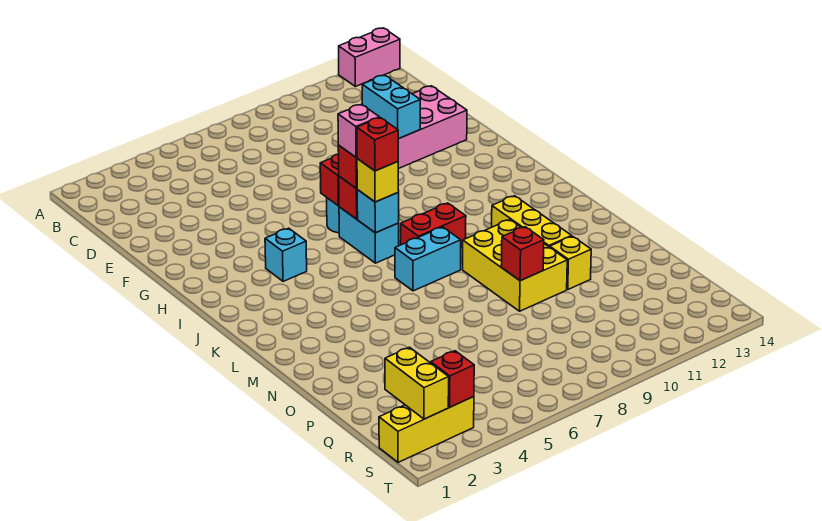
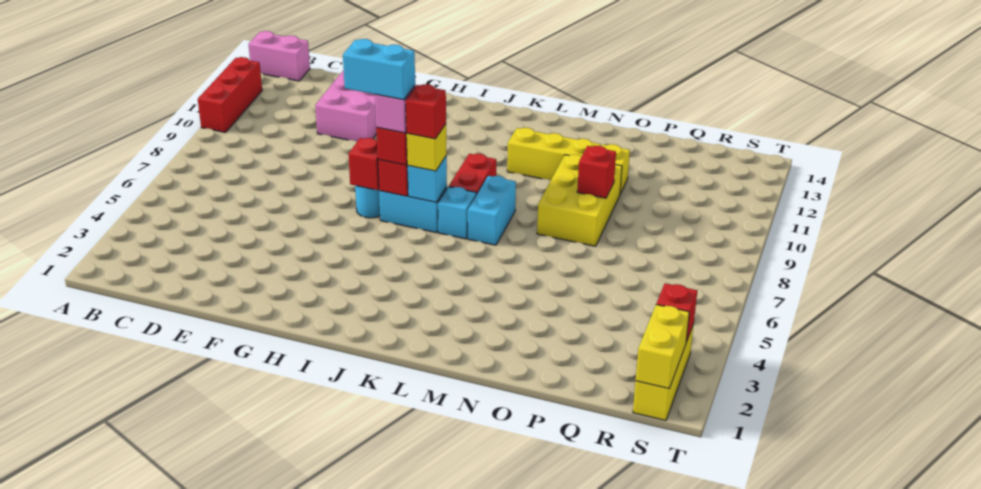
none -> red brick A10:A12 level 1
pink brick A13:A14 level 1 -> pink brick A14:B14 level 1
cyan brick E11:F11 level 2 -> cyan brick H7:I7 level 5
cyan brick I4 level 1 -> cyan brick K7 level 1
yellow brick M9:O10 level 1 -> yellow brick N8:O10 level 1
yellow brick R2:S2 level 2 -> yellow brick S1:S2 level 2

